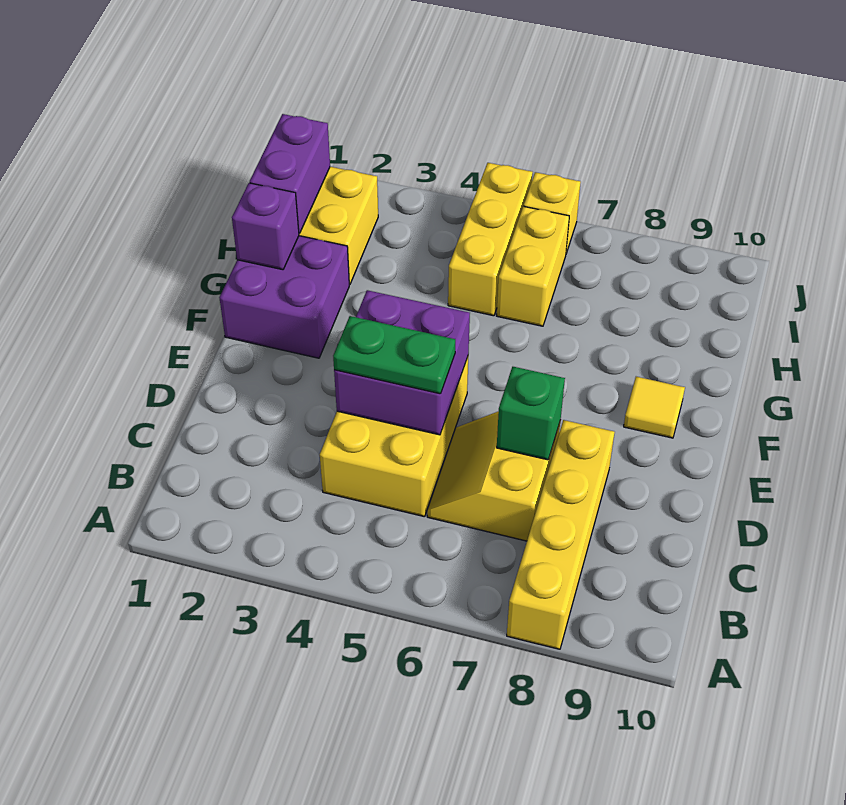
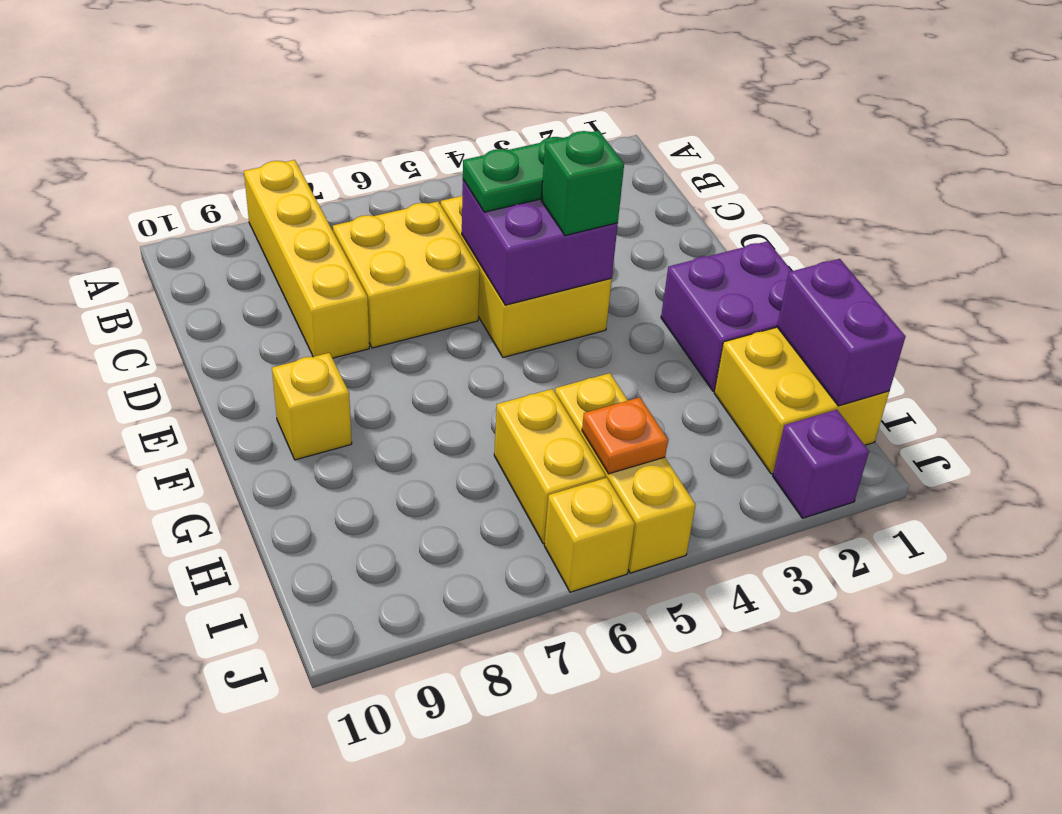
yellow slope C6:D7 level 1 top 7 -> yellow brick C6:D7 level 1
green brick D7 level 2 -> green brick E4 level 3
yellow tile F9 level 1 -> yellow brick F9 level 1
purple brick G1 level 2 -> purple brick J2 level 1
none -> orange plate I5 level 2

